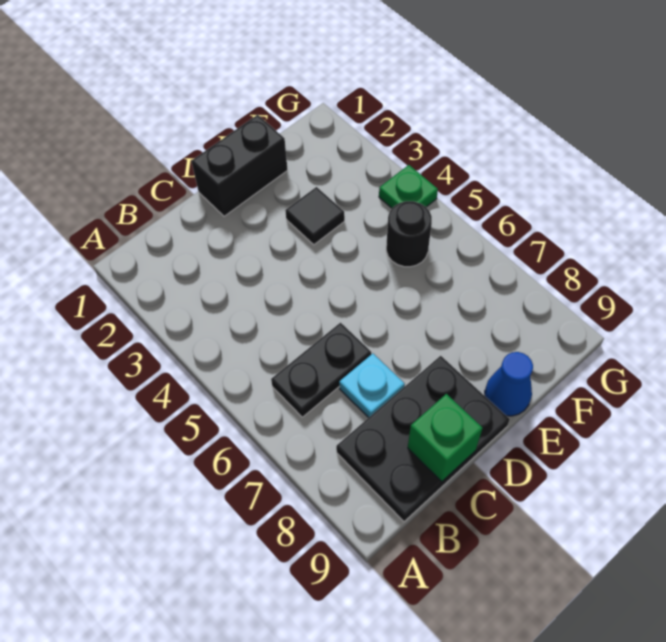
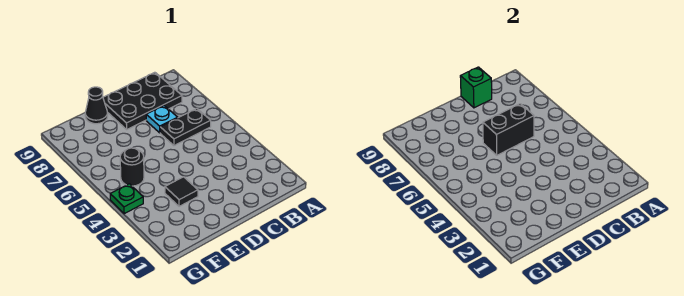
black brick D1:E1 level 1 -> black brick C6:D6 level 2
blue cone E9 level 1 -> black cone E9 level 1

